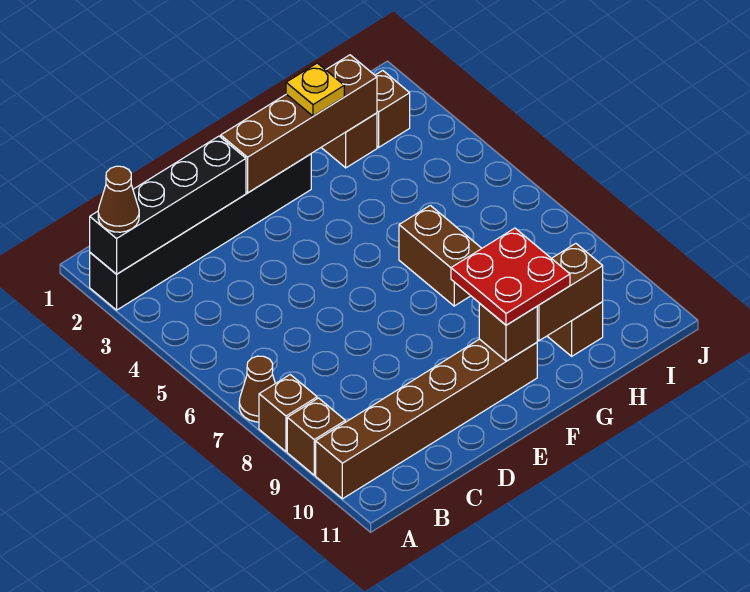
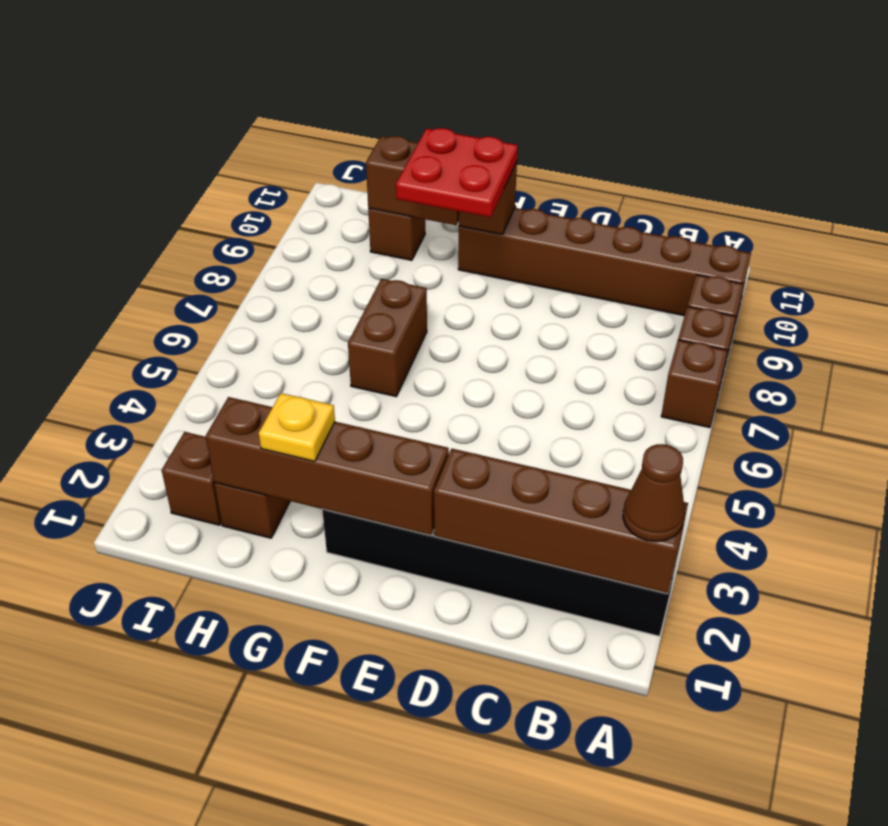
black brick A2:D2 level 2 -> brown brick A2:D2 level 2
brown cone A7 level 1 -> brown brick A7 level 1

